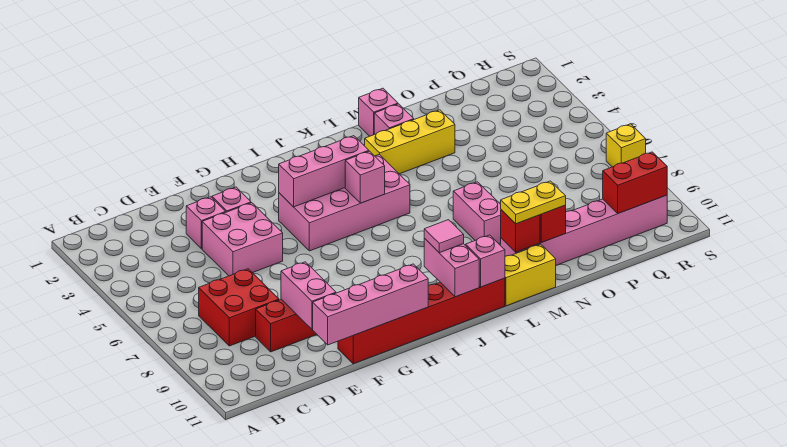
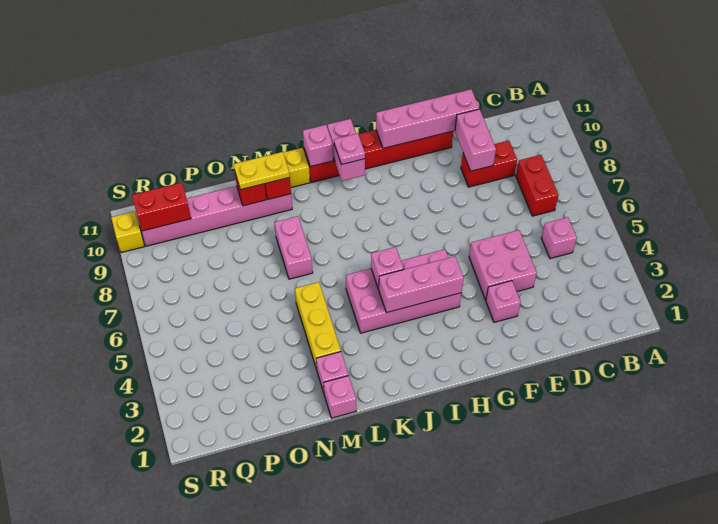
red brick C7:D8 level 1 -> red brick C7:C8 level 1
pink brick E3 level 1 -> pink brick C5 level 1
pink tile J10 level 3 -> pink plate J10 level 3
yellow brick L3:N3 level 1 -> yellow brick M3:M5 level 1
yellow brick S7 level 1 -> yellow brick S10 level 1

